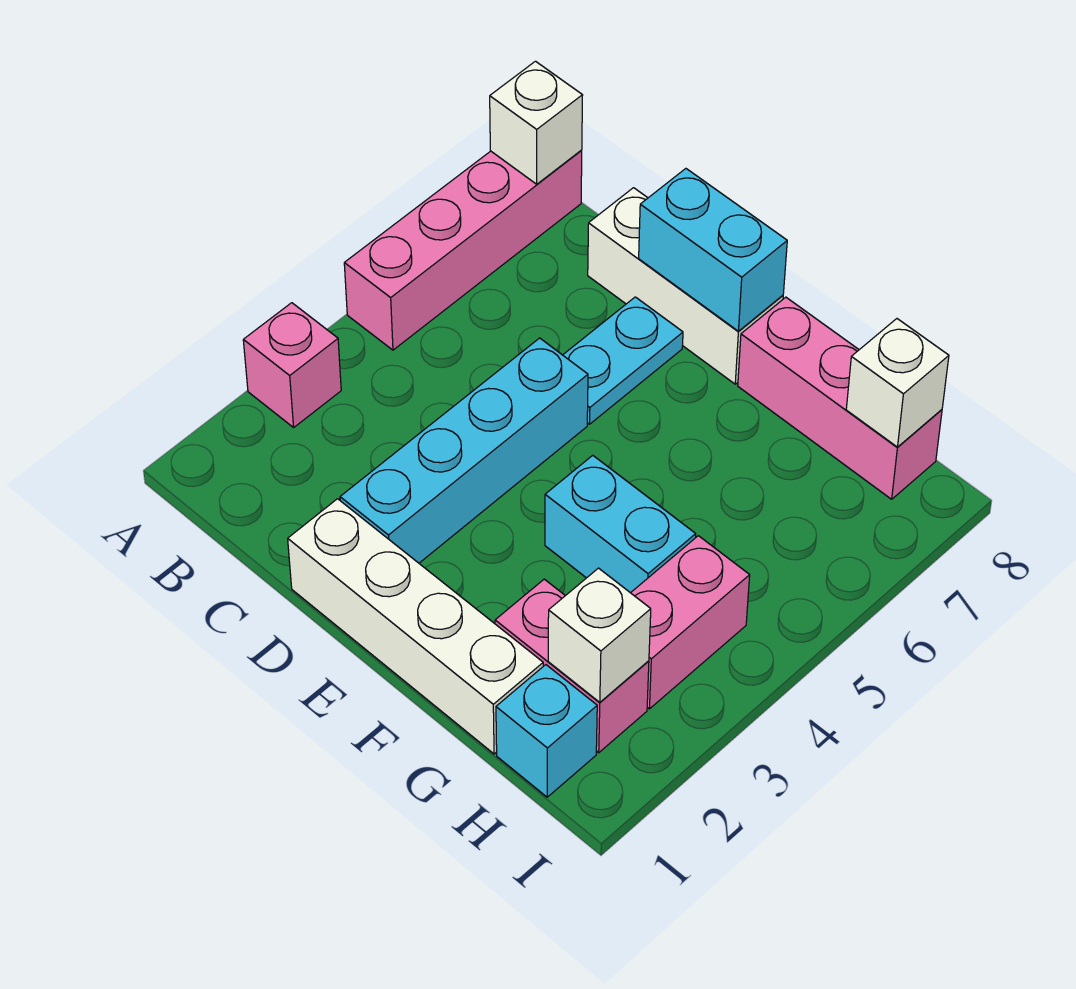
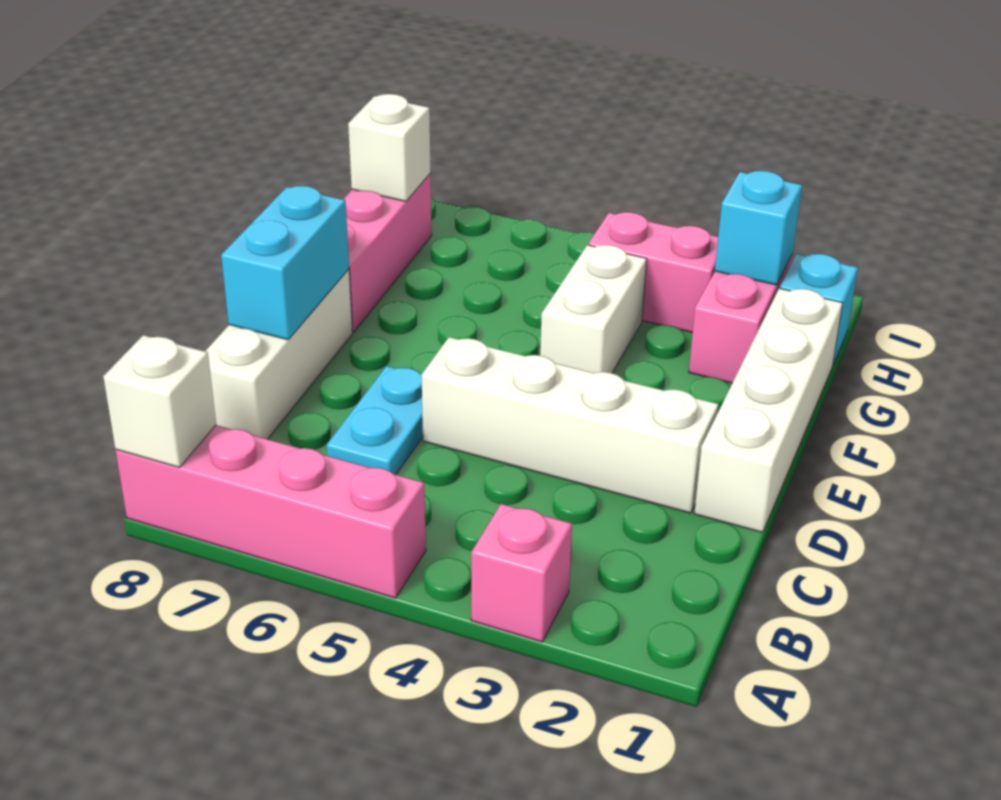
cyan brick D2:D5 level 1 -> white brick D2:D5 level 1
cyan plate D6:D7 level 1 -> cyan plate C6:D6 level 1
cyan brick F4:G4 level 1 -> white brick F4:G4 level 1
white brick H2 level 2 -> cyan brick H2 level 2

